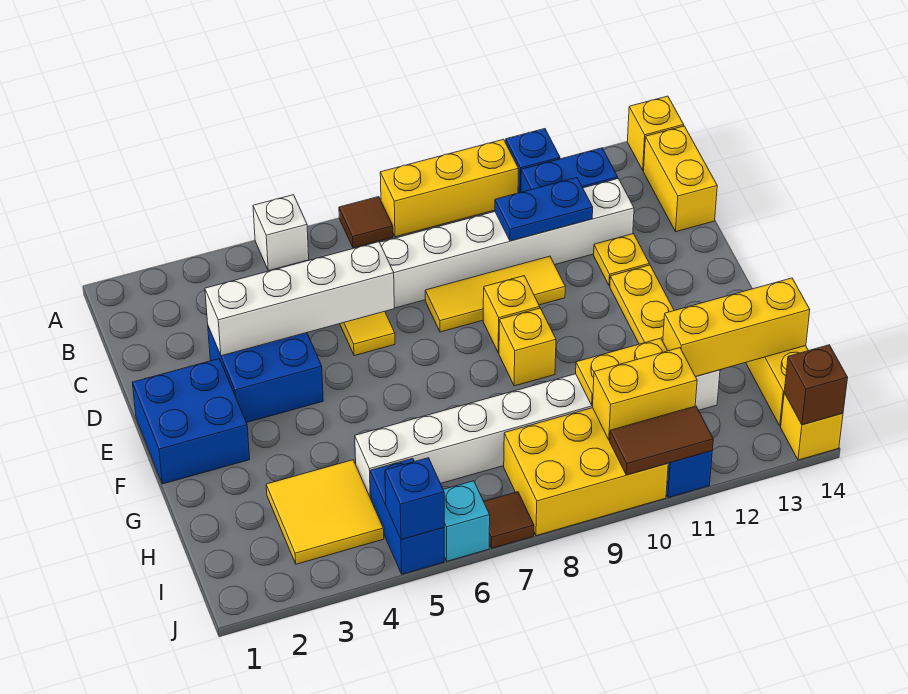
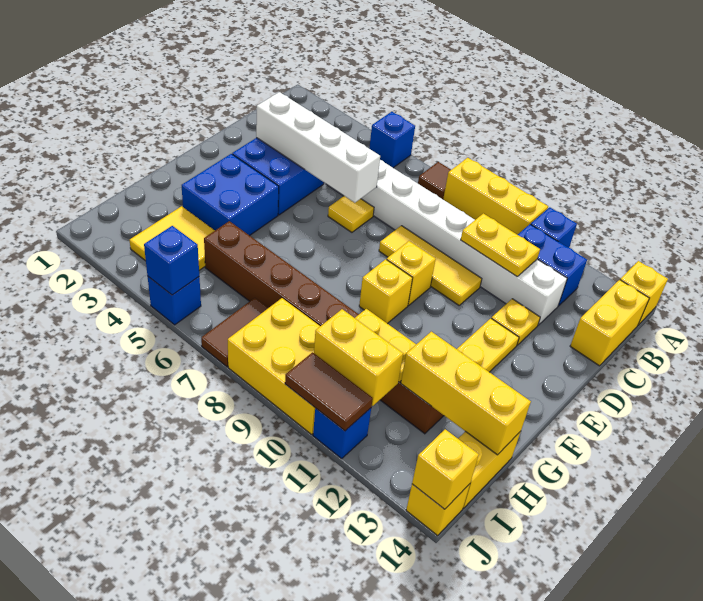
white brick A5 level 1 -> blue brick A5 level 1
blue plate C10:C11 level 2 -> yellow plate C10:C11 level 2
blue brick E1:F2 level 1 -> blue brick F3:G4 level 1
white brick H5:H12 level 1 -> brown brick H5:H12 level 1
blue brick I5:J5 level 1 -> blue brick J5 level 1
cyan brick J6 level 1 -> none
brown tile J7 level 1 -> brown tile I7:J7 level 1
brown brick J14 level 2 -> yellow brick J14 level 2

